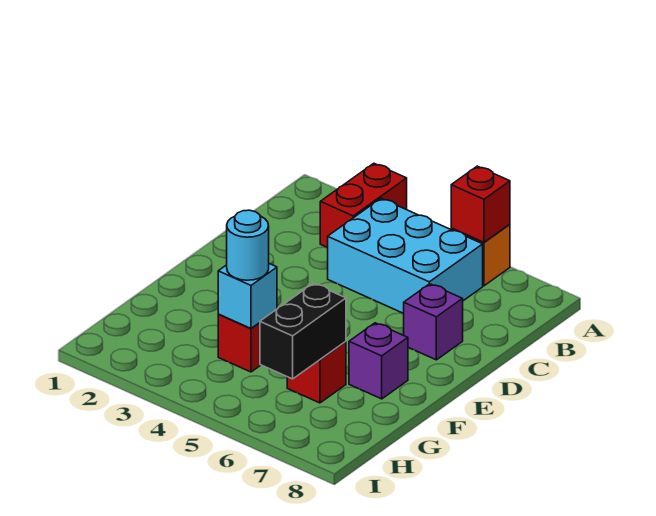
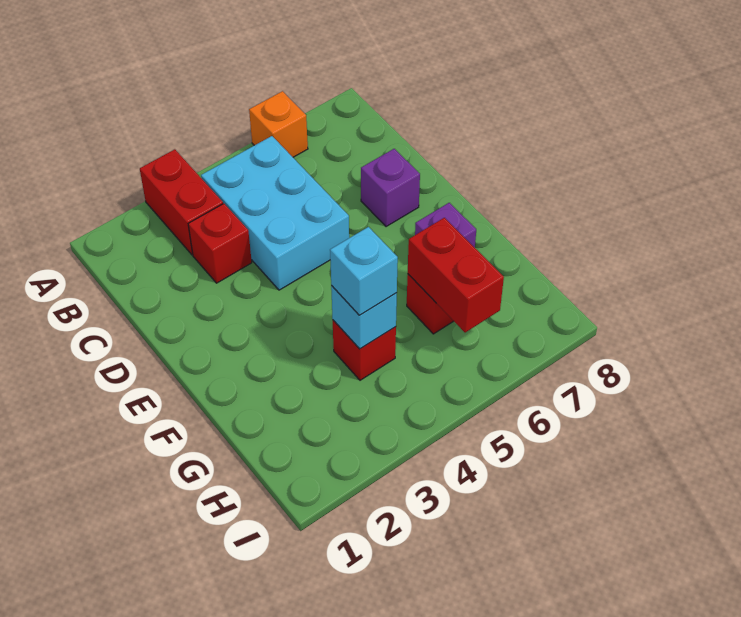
red brick A6 level 2 -> red brick C3 level 1
cyan brick B4:C6 level 1 -> cyan brick B4:D5 level 1
cyan round brick G4 level 3 -> cyan brick G4 level 3
black brick G6:H6 level 2 -> red brick G6:H6 level 2

